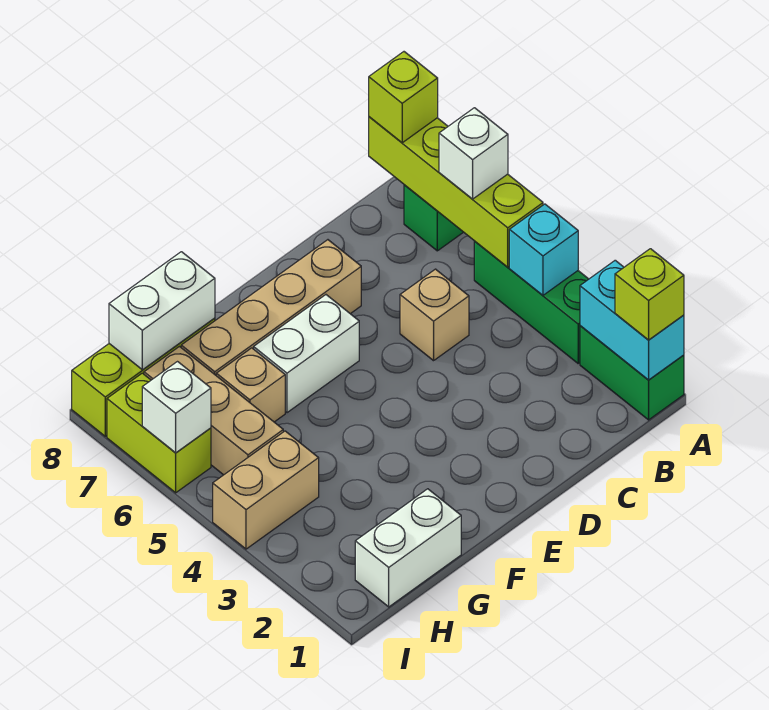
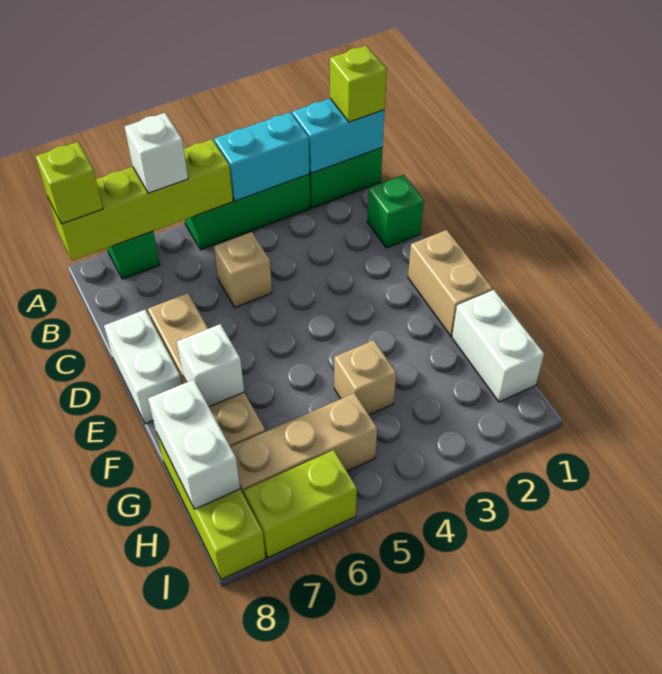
cyan brick A4 level 2 -> cyan brick A3:A4 level 2
none -> green brick C1 level 1
white brick E6:F6 level 1 -> white brick D8:E8 level 1
tan brick G6 level 1 -> tan brick G4 level 1
tan brick H4:I4 level 1 -> tan brick E1:F1 level 1
white brick I6 level 2 -> white brick F7 level 2

